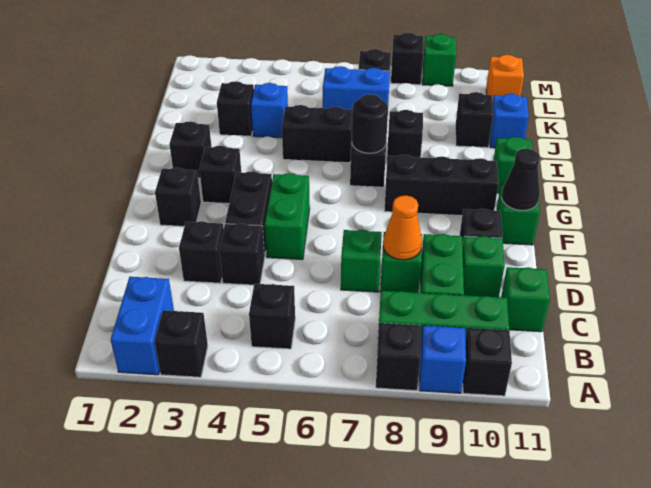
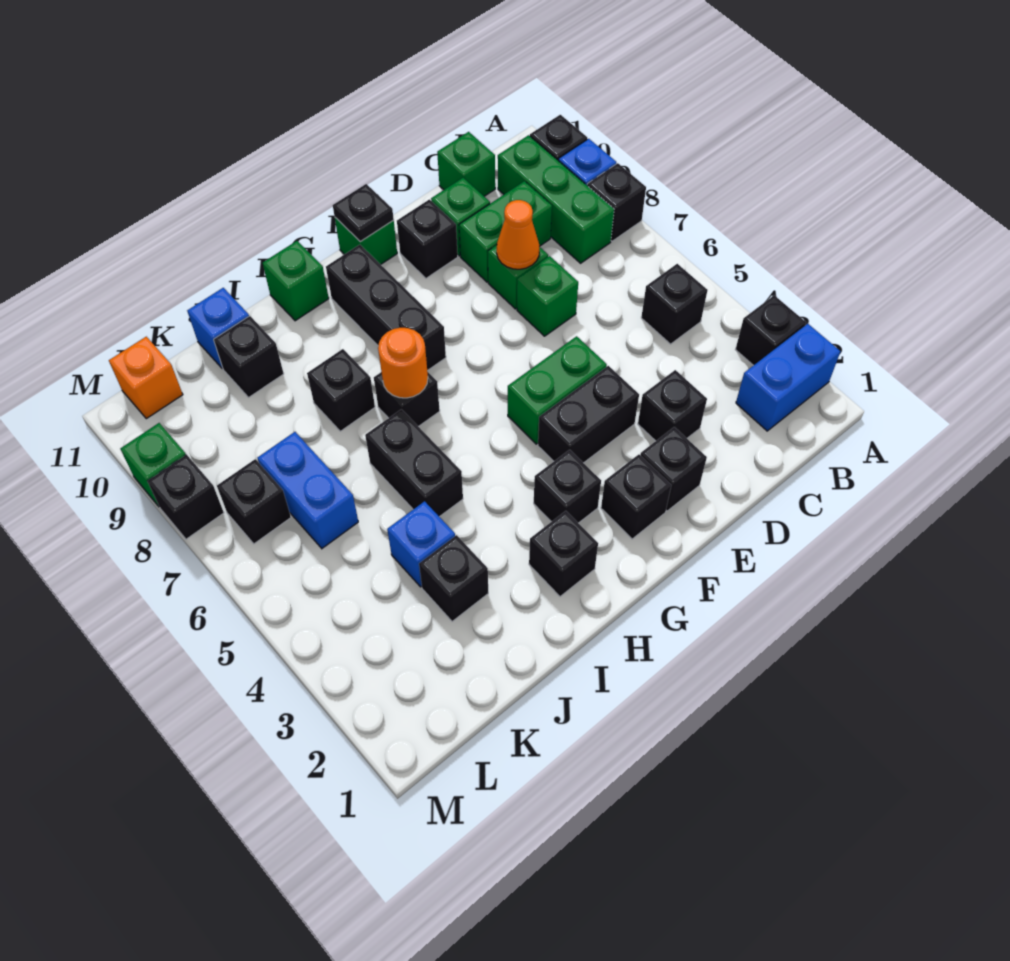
black brick D4 level 1 -> black brick E2 level 1
black cone F11 level 2 -> black plate F11 level 2
black round brick H7 level 2 -> orange round brick H7 level 2

